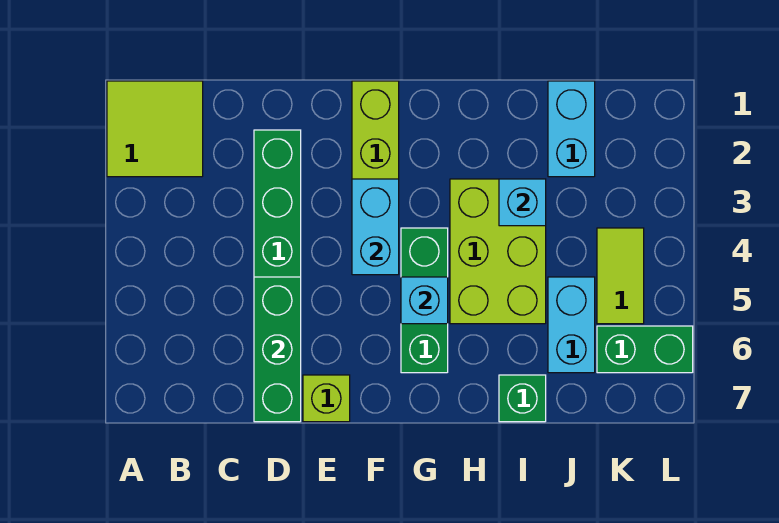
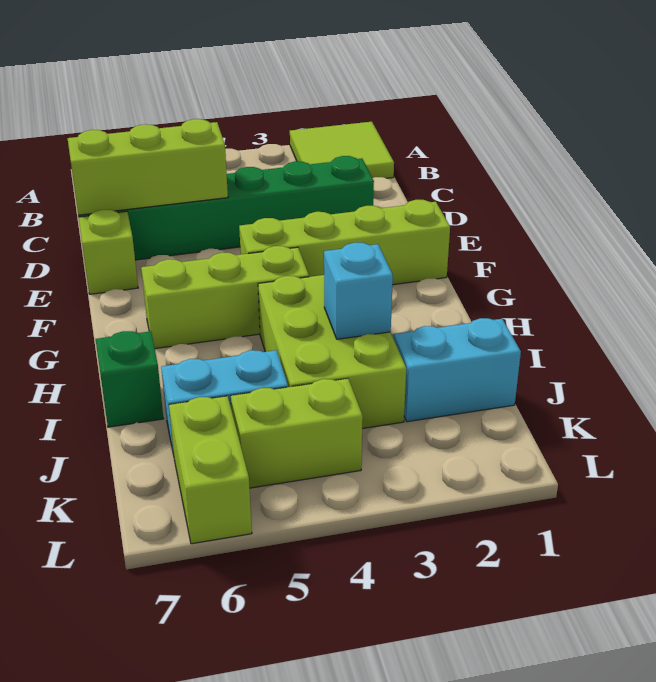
green brick D5:D7 level 2 -> lime brick D5:D7 level 2
cyan brick F3:F4 level 2 -> none
green brick G4:G6 level 1 -> lime brick G4:G6 level 1
cyan brick G5 level 2 -> none
lime brick H3:I5 level 1 -> lime brick H3:J4 level 1
lime tile K4:K5 level 1 -> lime brick K4:K5 level 1
green brick K6:L6 level 1 -> lime brick K6:L6 level 1

